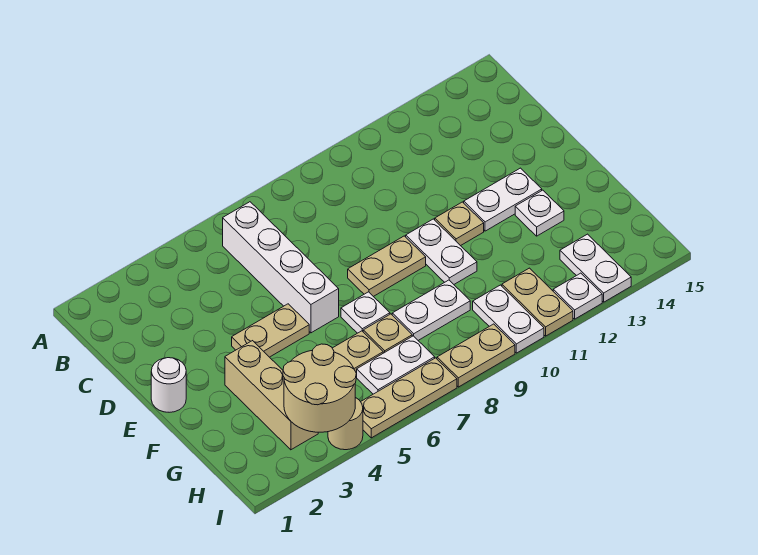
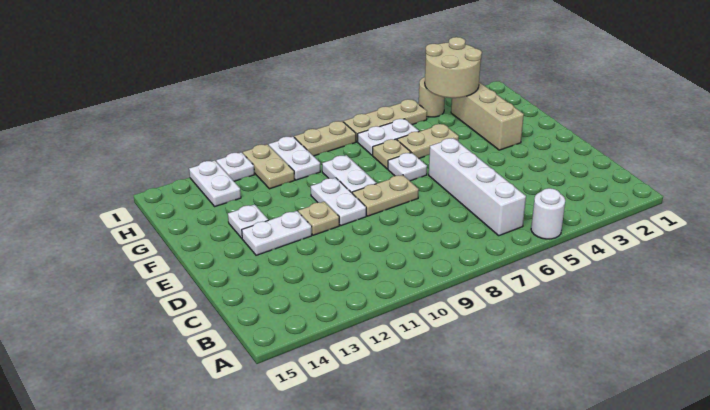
white round brick E1 level 1 -> white round brick A5 level 1
tan plate E4:E5 level 1 -> none
white plate G8:G9 level 1 -> white plate F9:G9 level 1

